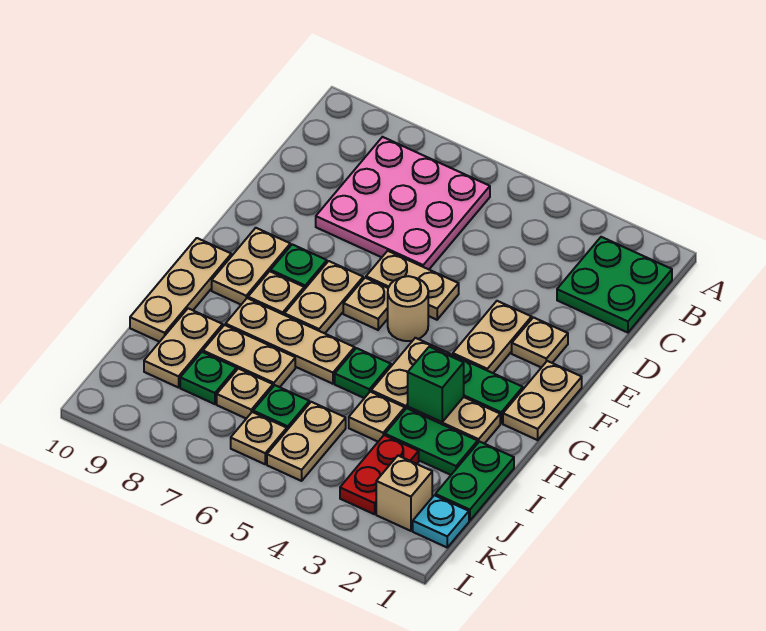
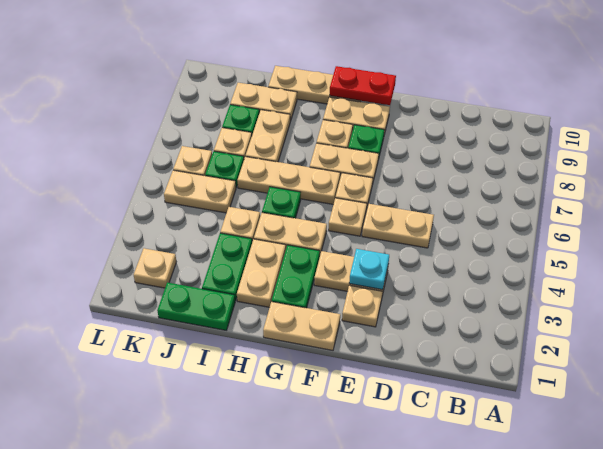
green plate B1:C2 level 1 -> none
pink plate B6:D8 level 1 -> none
tan plate E5:E6 level 1 -> tan plate D5:E5 level 1
tan round brick F5 level 1 -> tan plate F5 level 1
green brick H3 level 2 -> none
tan plate H6:H8 level 1 -> tan plate G6:I6 level 1
red plate J3:K3 level 1 -> red plate F10:G10 level 2
cyan plate K1 level 1 -> cyan plate E3 level 2
tan brick K2 level 1 -> tan plate K2 level 1

